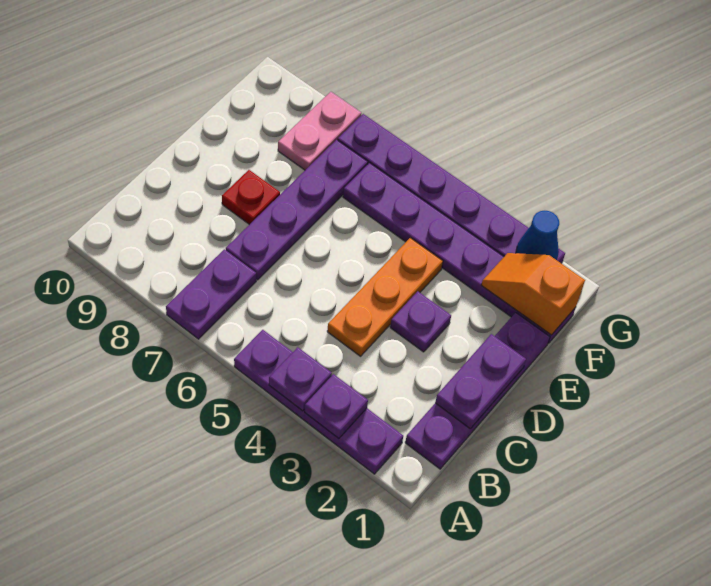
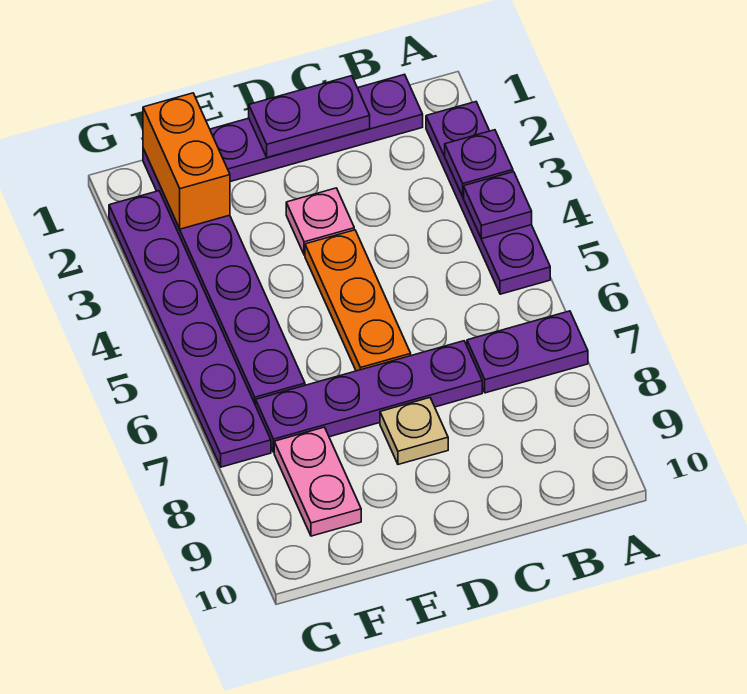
orange plate C4:E4 level 1 -> orange plate D4:D6 level 1
purple plate D3 level 1 -> pink plate D3 level 1
red plate D8 level 1 -> tan plate D8 level 1
orange slope F1:F2 level 2 top 1 -> orange brick F1:F2 level 2
pink plate F8:G8 level 1 -> pink plate F8:F9 level 1
blue cone G2 level 2 -> none

